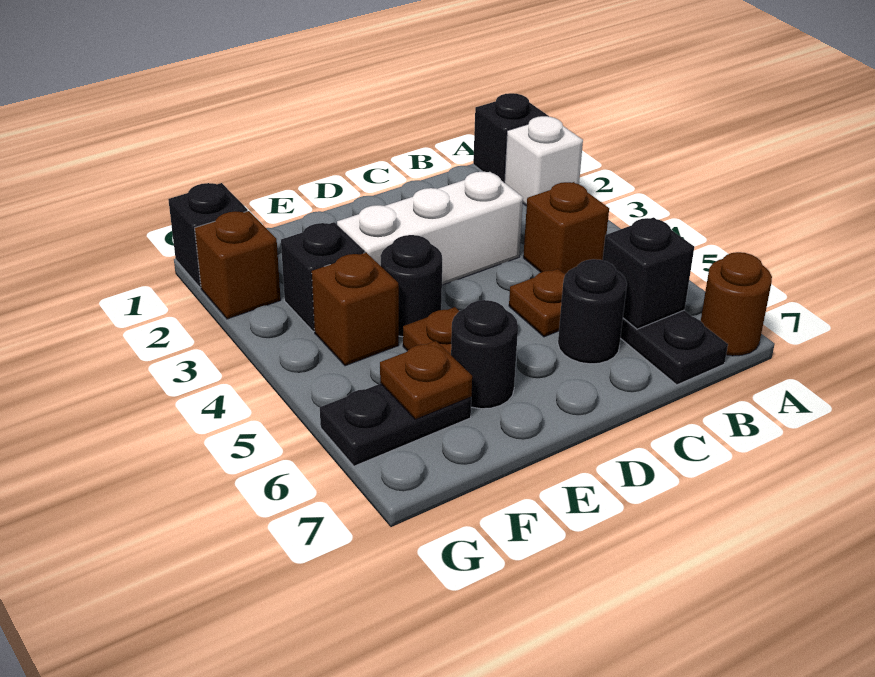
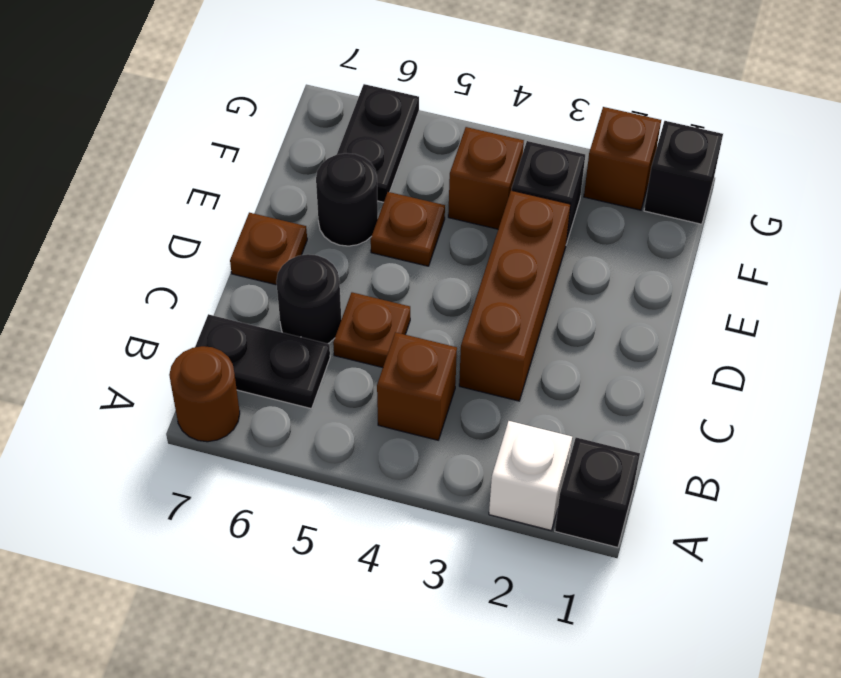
black brick B6 level 2 -> none
white brick C3:E3 level 1 -> brown brick C3:E3 level 1
black round brick E4 level 1 -> none
brown plate F6 level 2 -> brown plate D7 level 1

